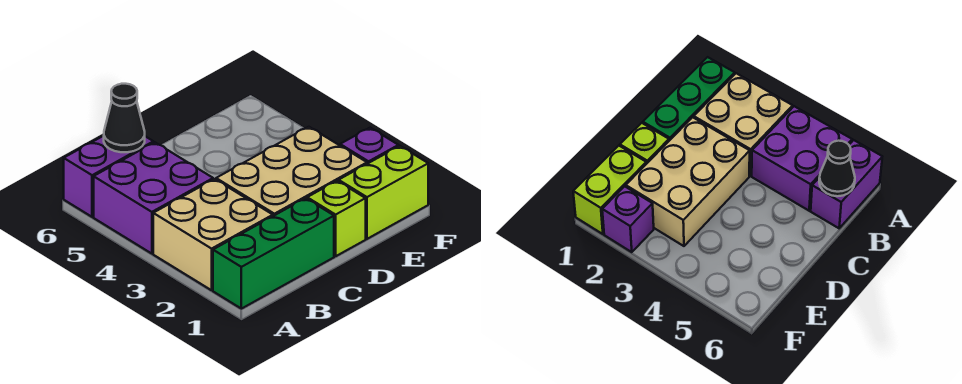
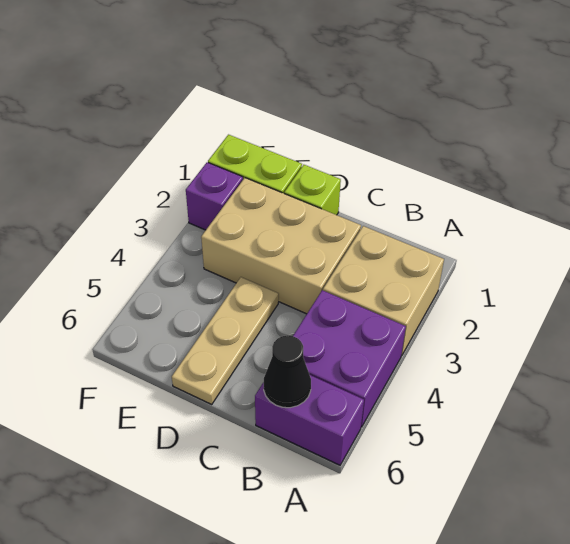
green brick A1:C1 level 1 -> none
none -> tan plate D4:D6 level 1

